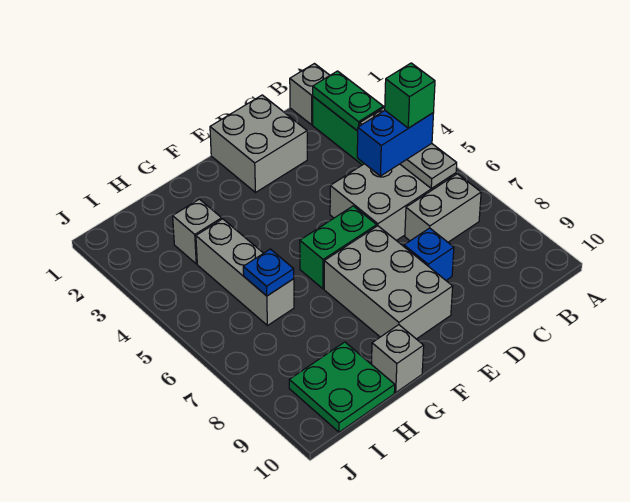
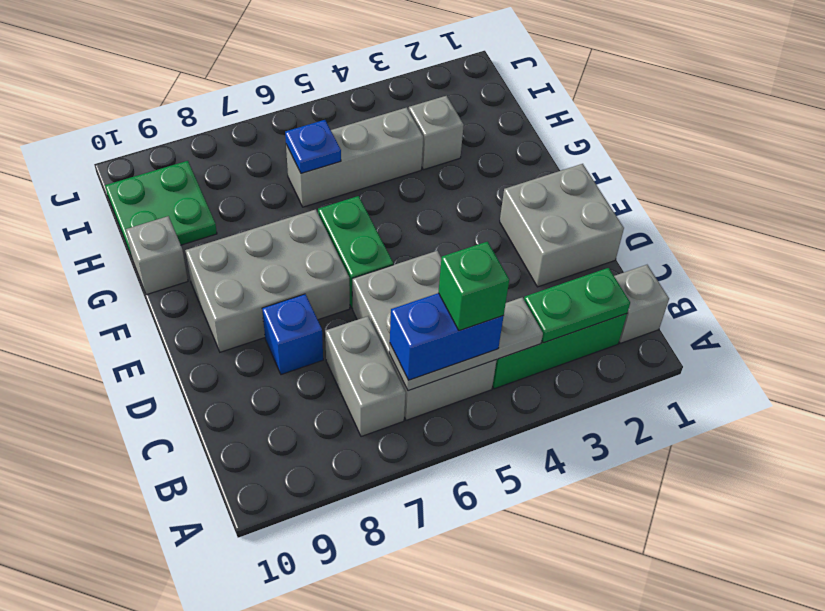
blue brick B5:C5 level 3 -> blue brick B5:B6 level 3

